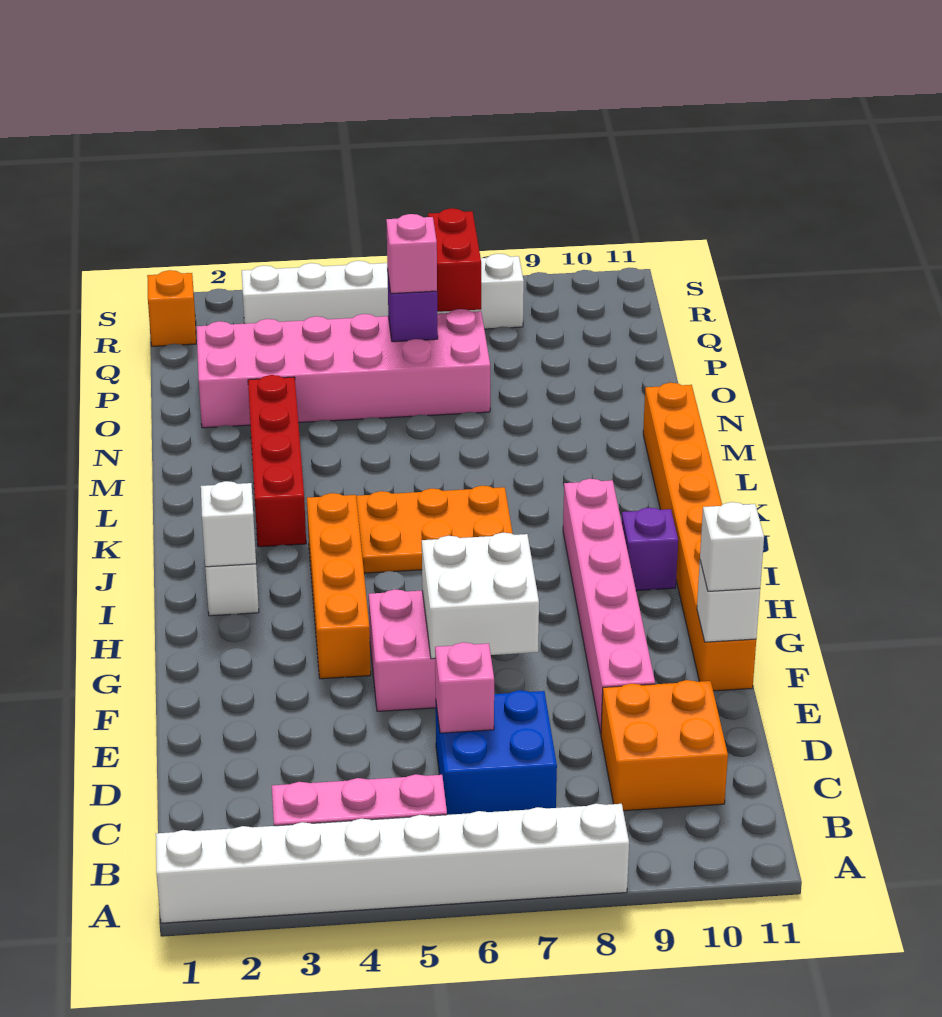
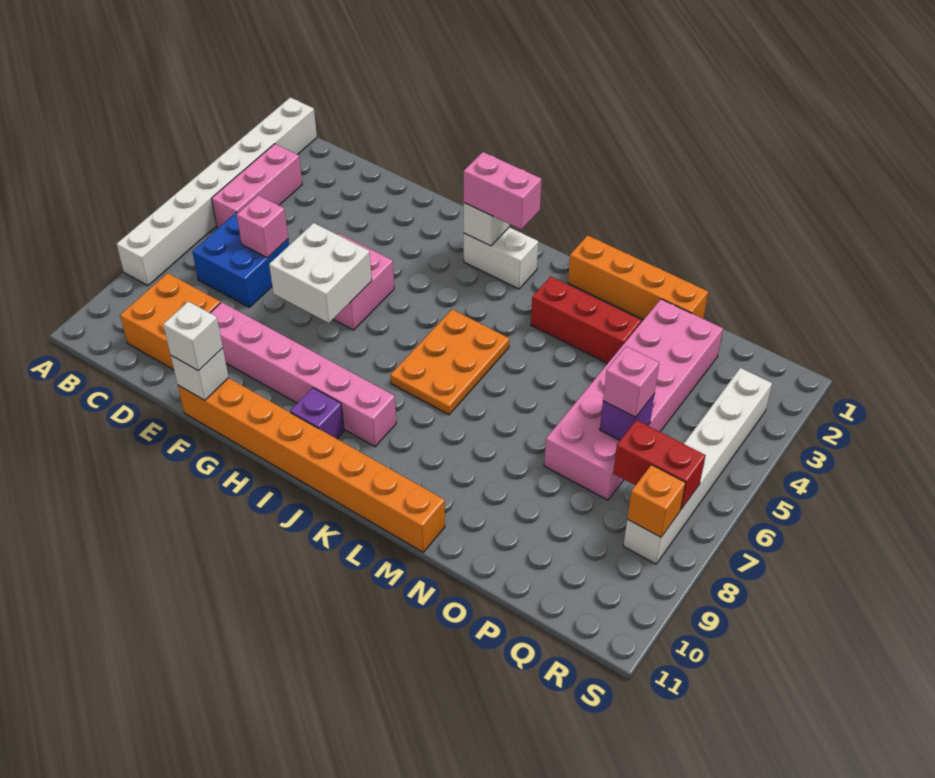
orange brick G4:J4 level 1 -> orange brick L1:O1 level 1
none -> pink brick I2:J2 level 3
red brick K3:N3 level 1 -> red brick L3:N3 level 1
orange brick R1 level 1 -> orange brick R8 level 2

